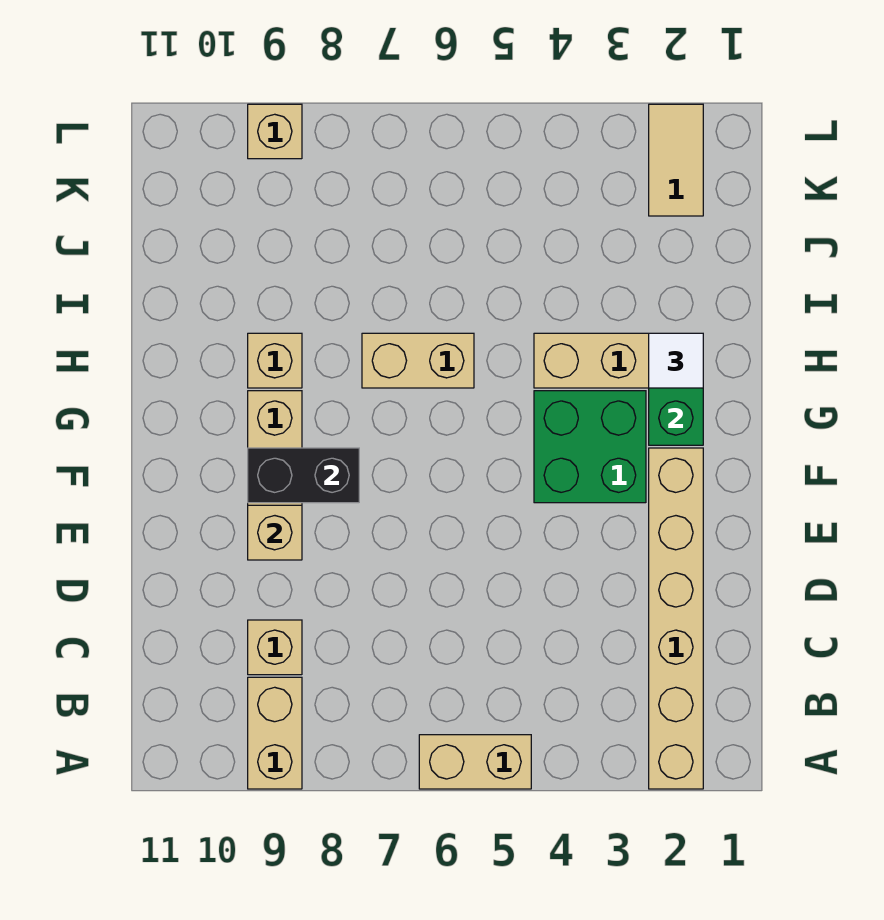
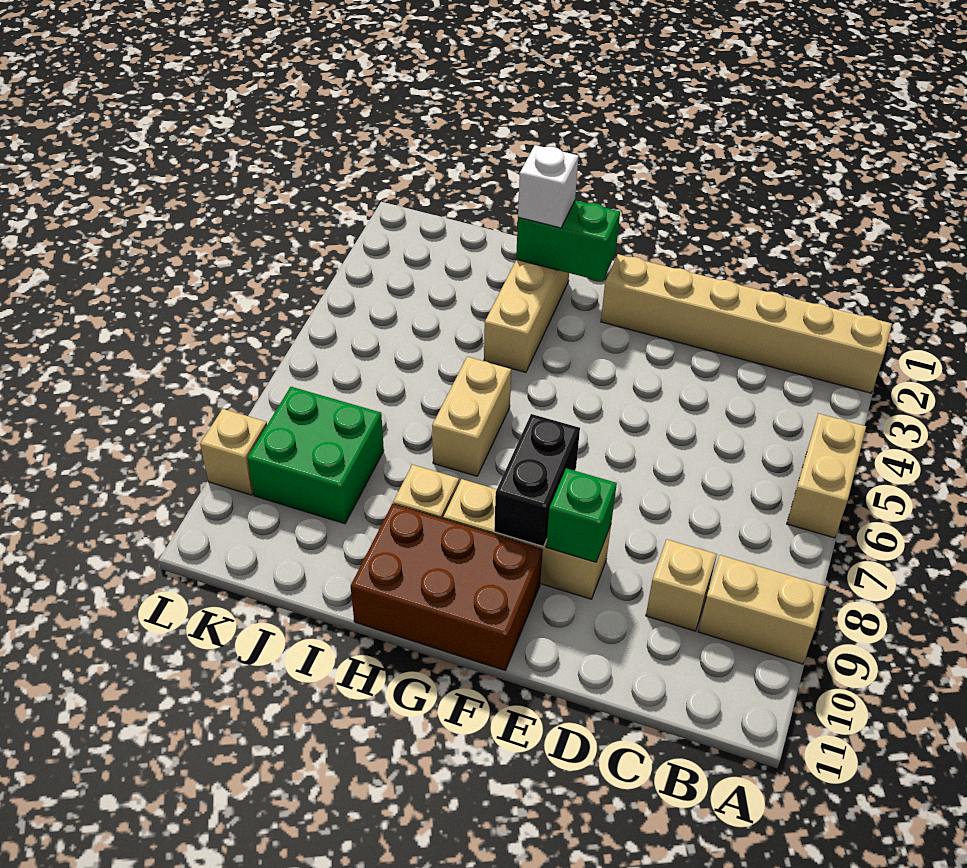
tan brick E9 level 2 -> green brick E9 level 2
green brick F3:G4 level 1 -> green brick J8:K9 level 1
none -> brown brick F10:H11 level 1
white tile H2 level 3 -> white brick H2 level 3
tan tile K2:L2 level 1 -> none

